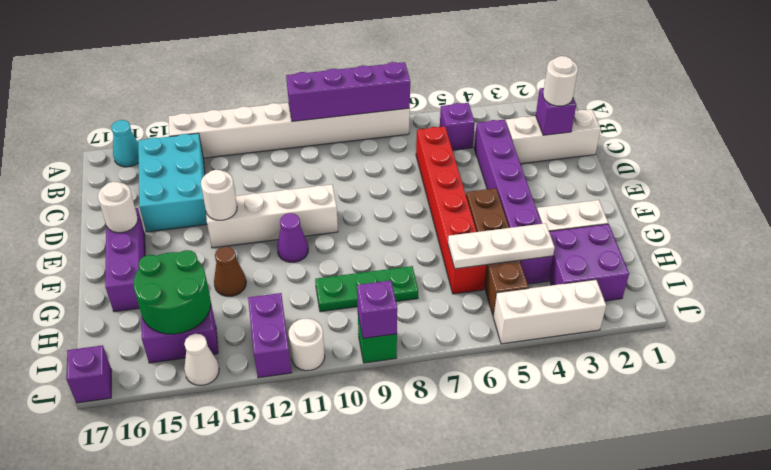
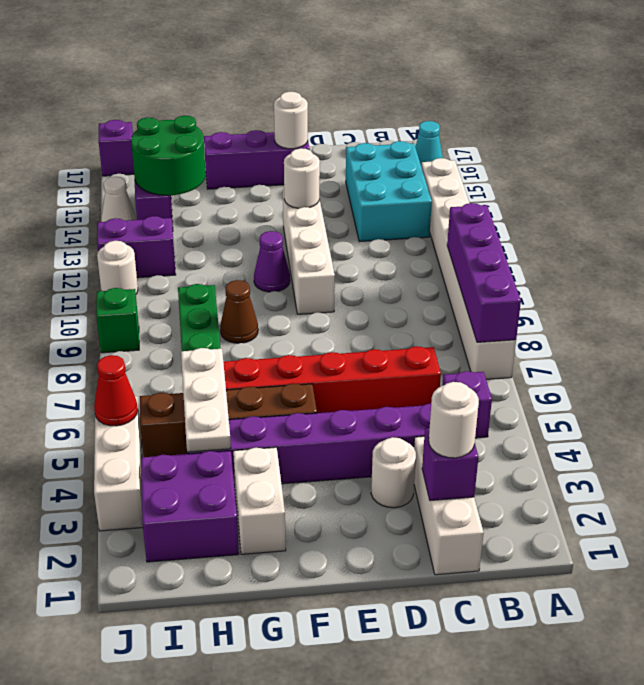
cyan brick B14:D15 level 1 -> cyan brick B13:C15 level 1
none -> white round brick D3 level 1
brown cone G13 level 1 -> brown cone G9 level 1
none -> red cone J5 level 2
purple brick J9 level 2 -> none

